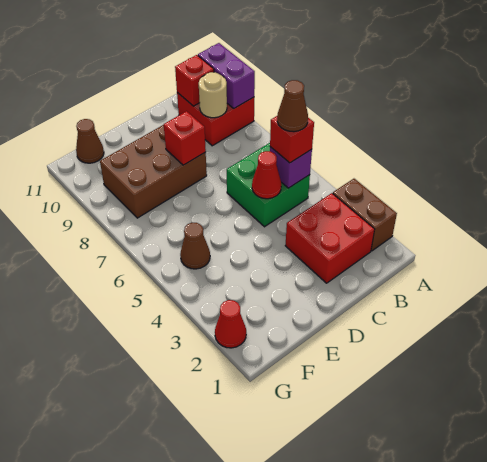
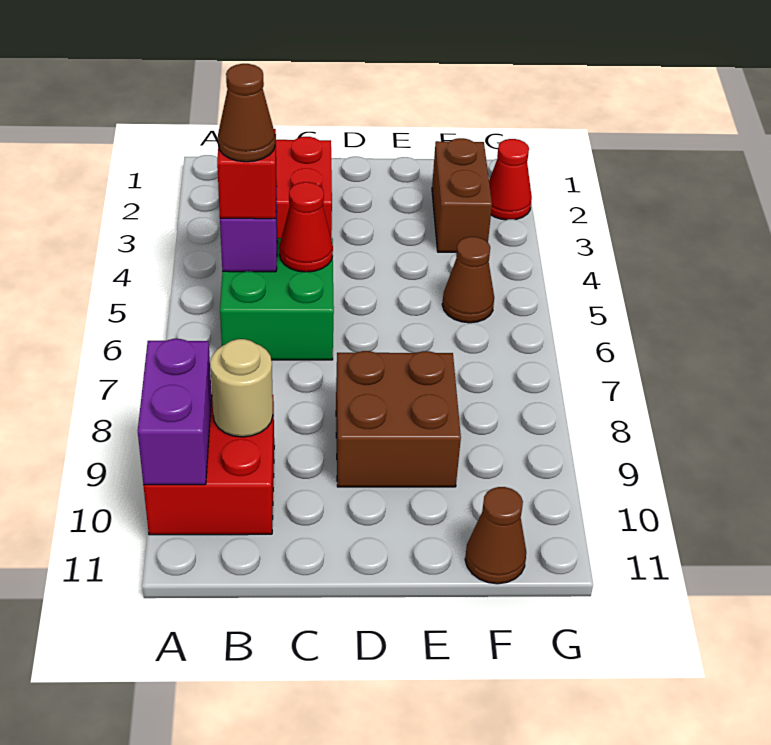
brown brick A2:A3 level 1 -> brown brick F2:F3 level 1
red brick B10 level 2 -> none
brown brick D8:F9 level 1 -> brown brick D8:E9 level 1
red brick D8 level 2 -> none

